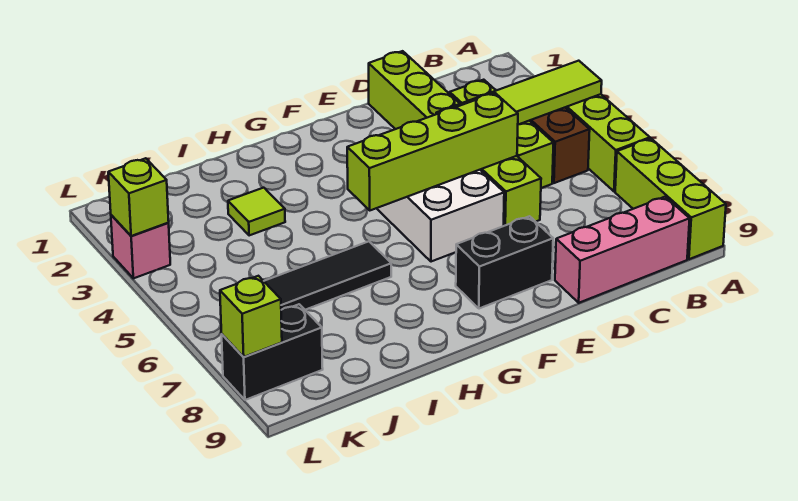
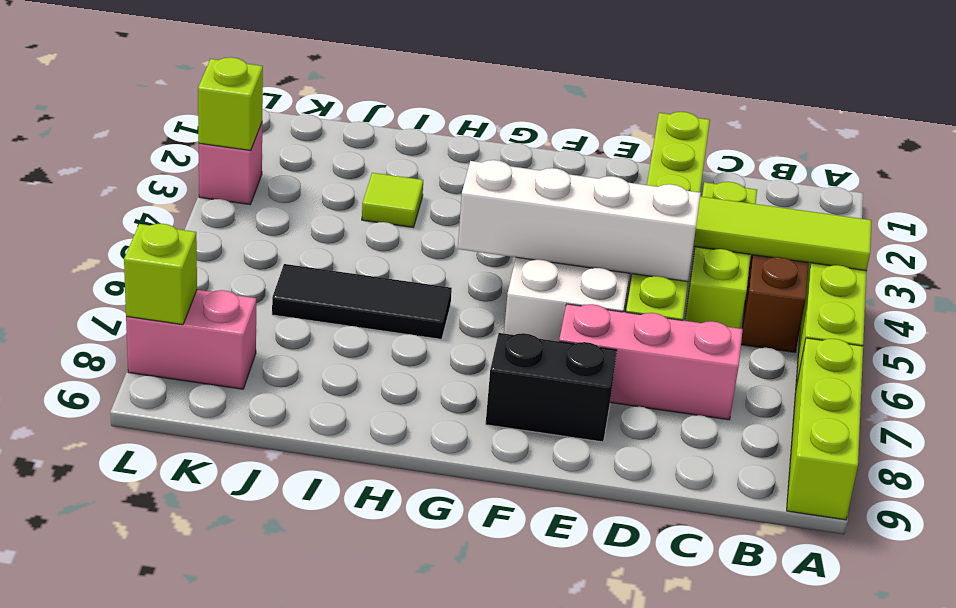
pink brick B9:D9 level 1 -> pink brick C7:E7 level 1
lime brick D5:G5 level 2 -> white brick D5:G5 level 2
black brick K8:L8 level 1 -> pink brick K8:L8 level 1

